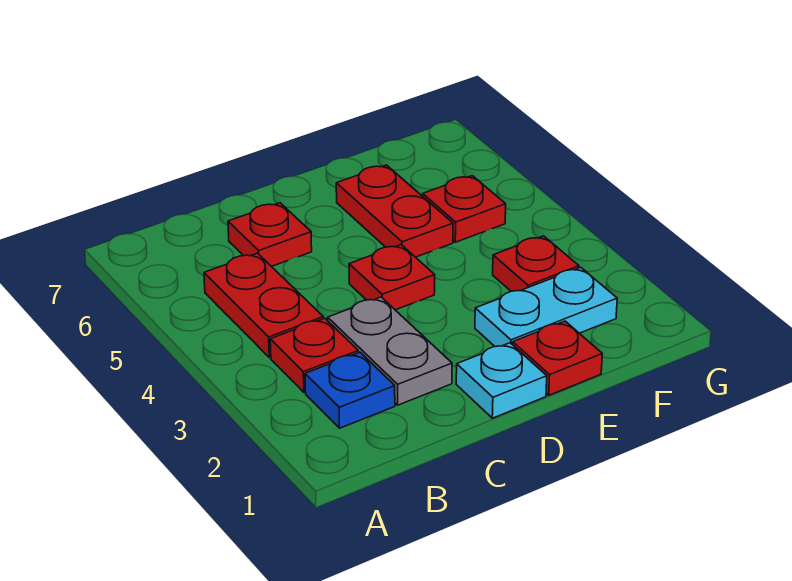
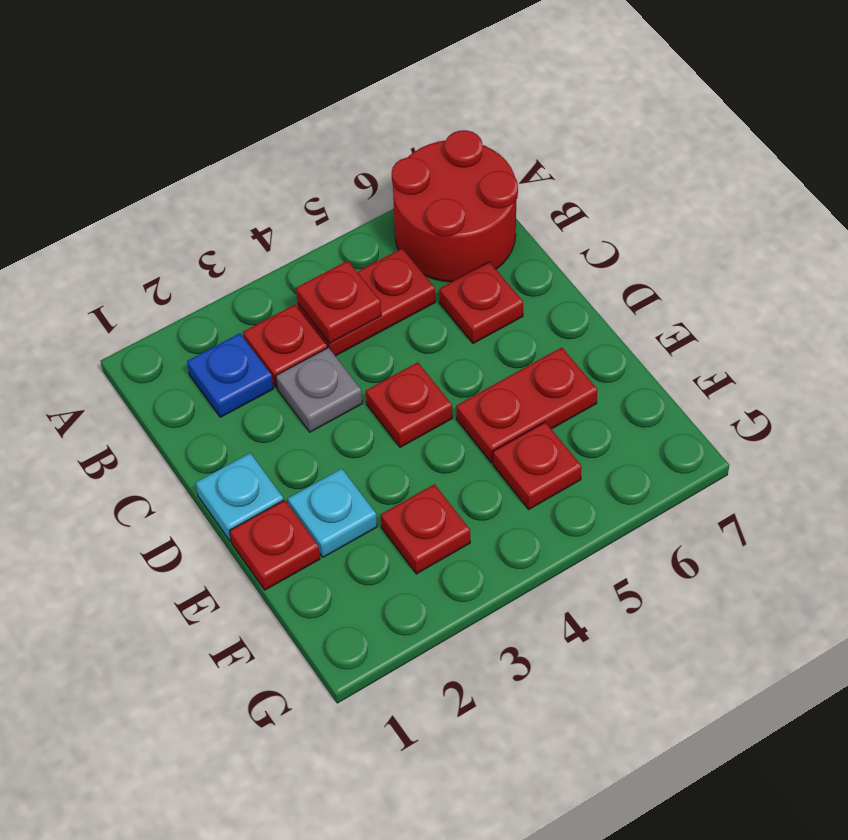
none -> red round brick A6:B7 level 1
none -> red plate B4 level 2
grey plate C2:C3 level 1 -> grey plate C3 level 1
cyan plate E2:F2 level 1 -> cyan plate E2 level 1

